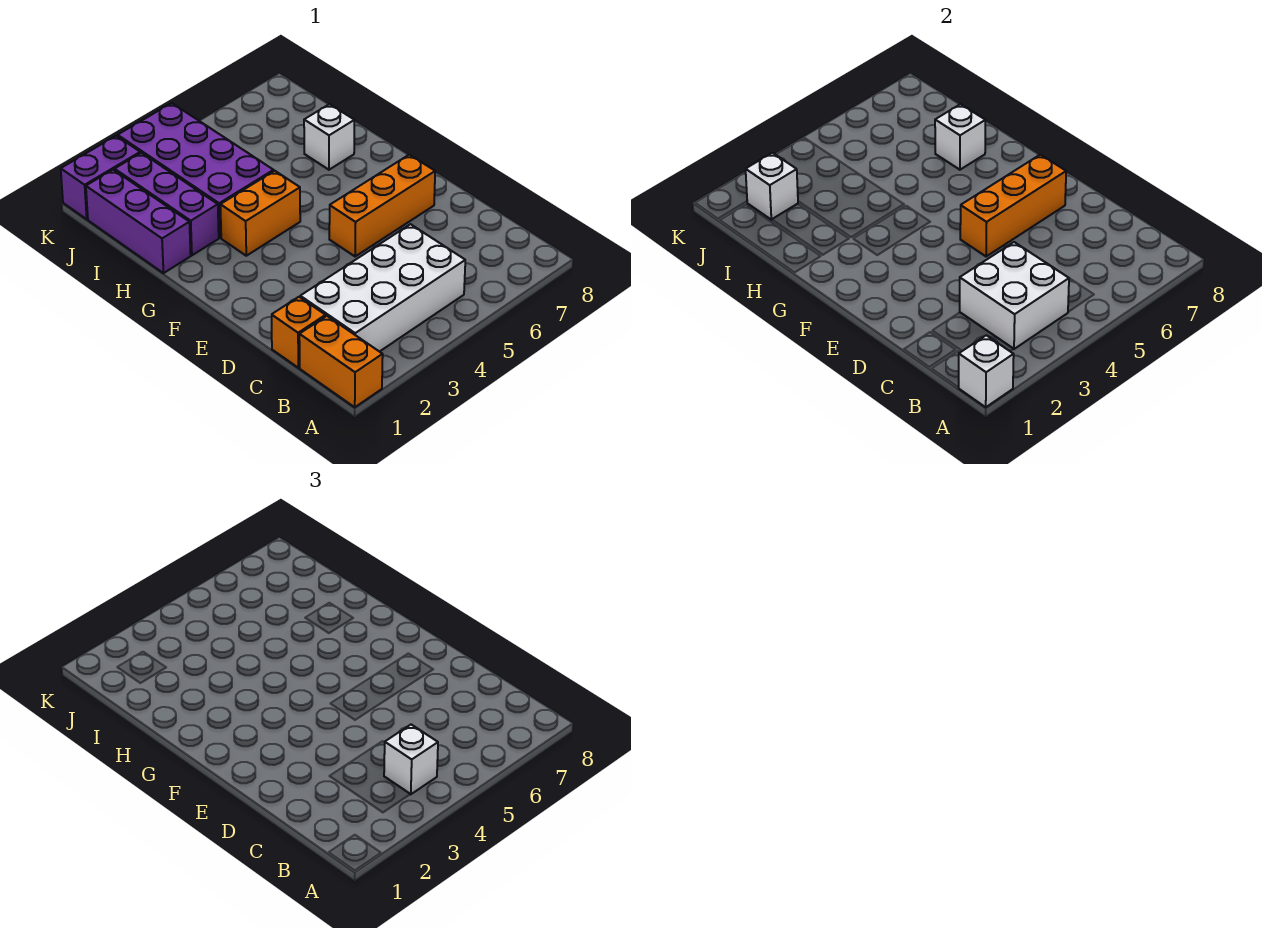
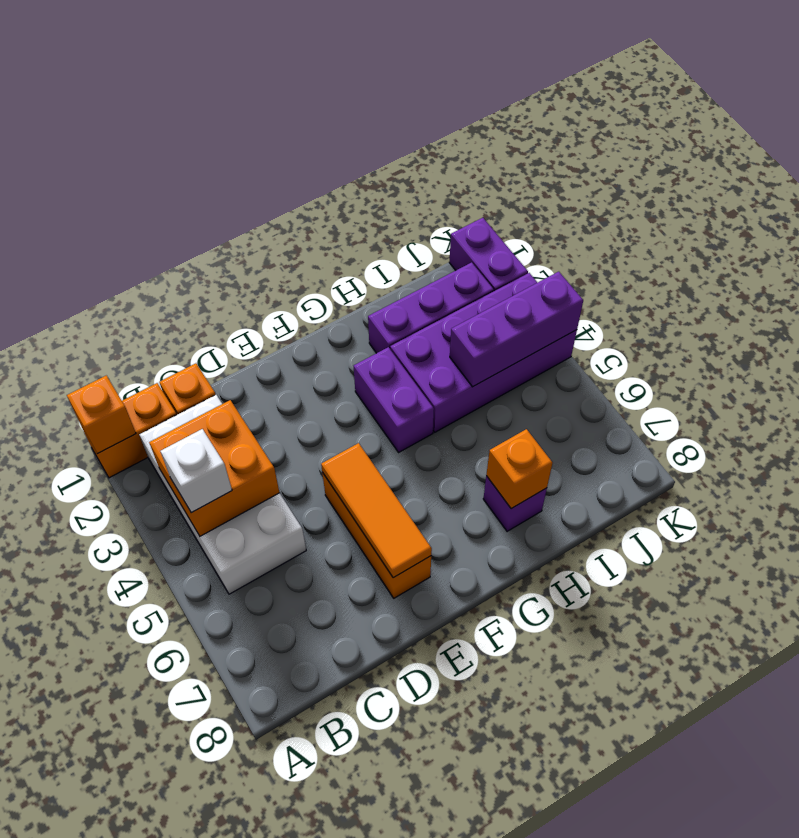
white brick A1 level 2 -> orange brick A1 level 2
white brick B3:C4 level 2 -> orange brick B3:C4 level 2
orange brick E5:E7 level 2 -> orange tile E5:E7 level 2
orange brick G3:G4 level 1 -> purple brick G3:G4 level 1
purple brick H1:J1 level 1 -> purple brick I4:K4 level 2
white brick H7 level 1 -> purple brick H7 level 1
white brick H7 level 2 -> orange brick H7 level 2
white brick J2 level 2 -> none

